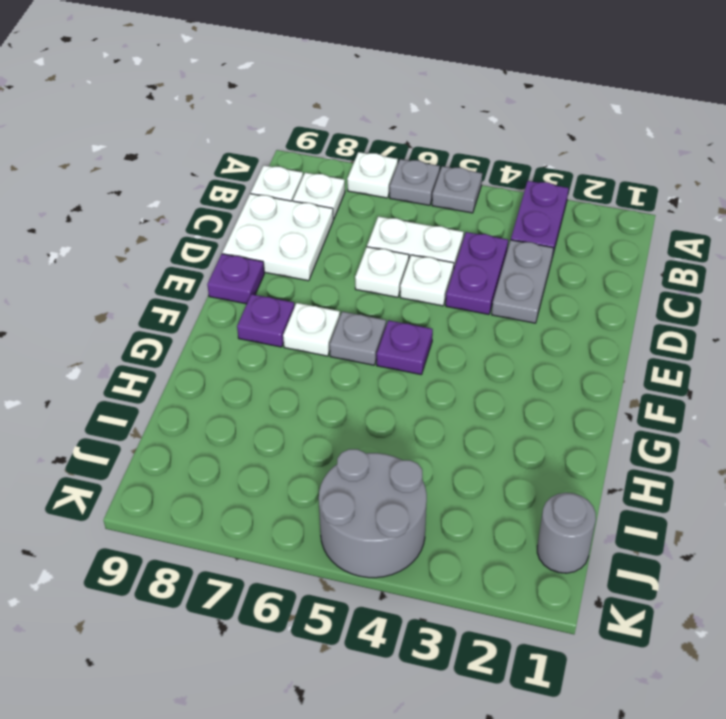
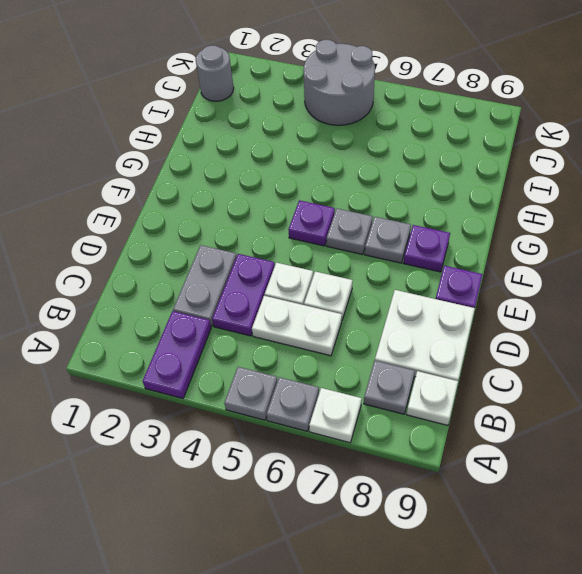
white plate B8 level 1 -> grey plate B8 level 1
white plate F7 level 1 -> grey plate F7 level 1

